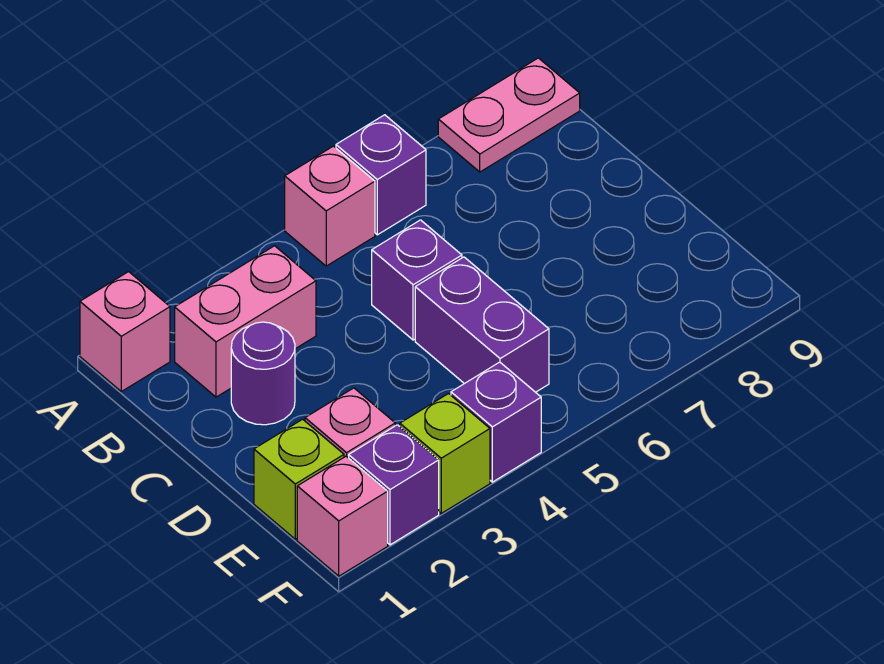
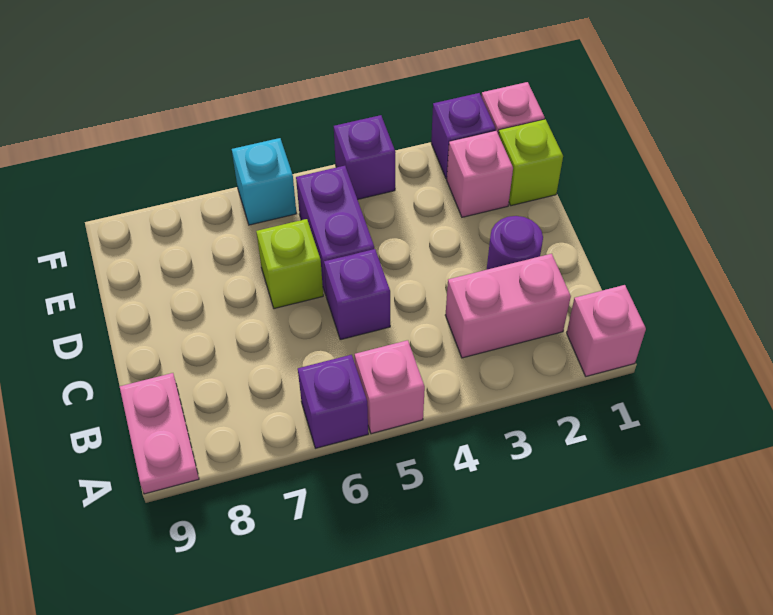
pink plate A8:A9 level 1 -> pink plate A9:B9 level 1
lime brick F3 level 1 -> lime brick D6 level 1
none -> cyan brick F6 level 1

